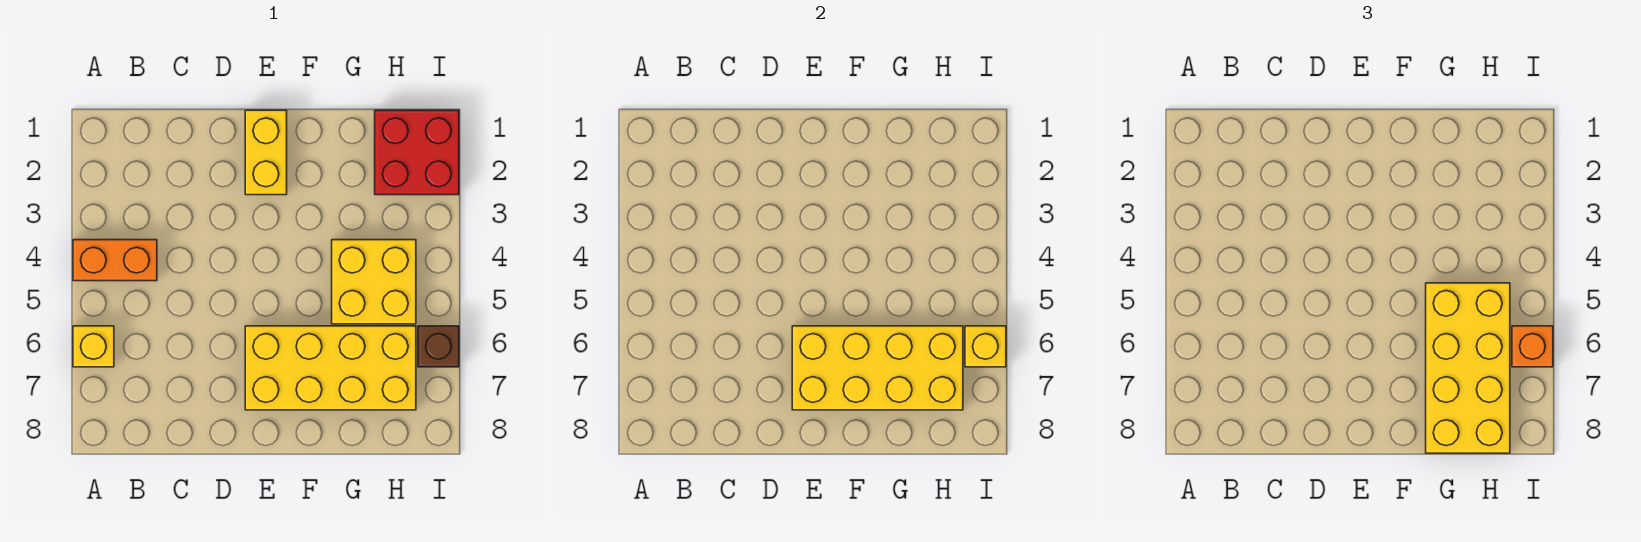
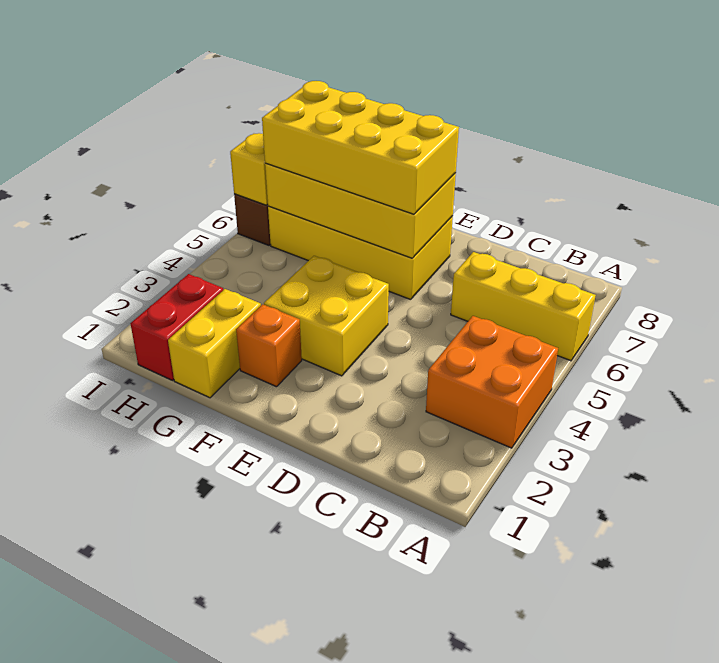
orange brick A4:B4 level 1 -> orange brick A3:B4 level 1
yellow brick A6 level 1 -> yellow brick A6:C6 level 1
yellow brick E1:E2 level 1 -> yellow brick G1:G2 level 1
yellow brick G4:H5 level 1 -> yellow brick E3:F4 level 1
yellow brick G5:H8 level 3 -> yellow brick E6:H7 level 3
red brick H1:I2 level 1 -> red brick H1:H2 level 1
orange brick I6 level 3 -> orange brick F2 level 1

